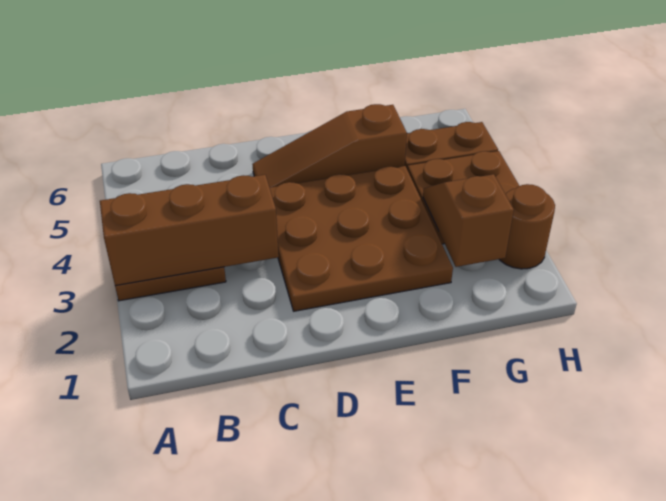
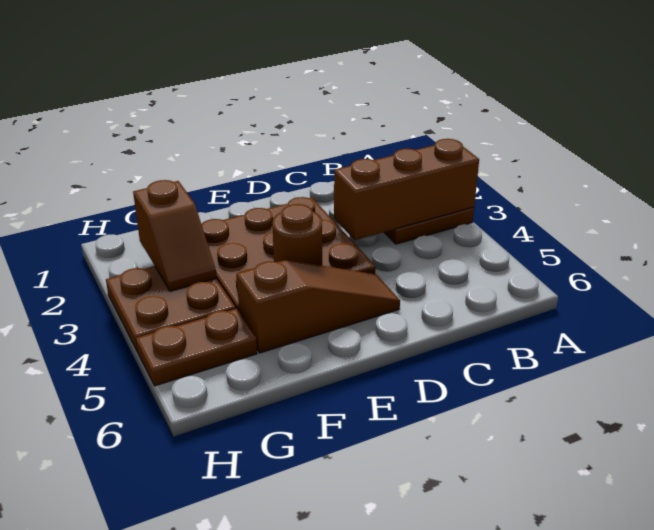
brown round brick H2 level 1 -> brown round brick E4 level 2

